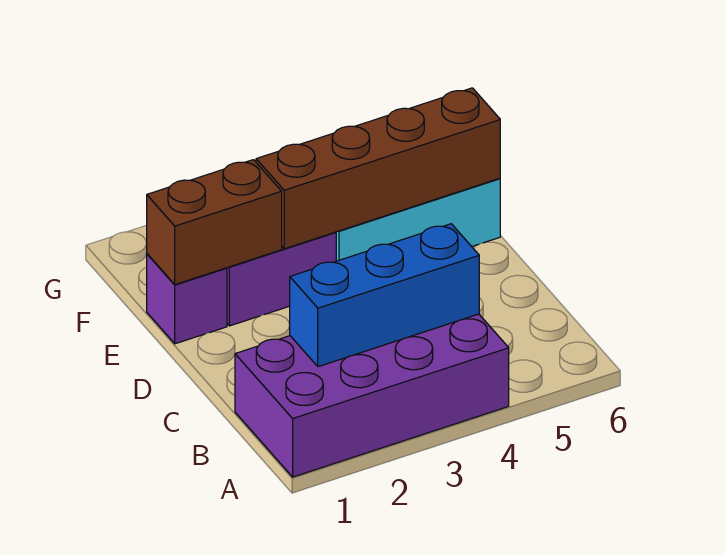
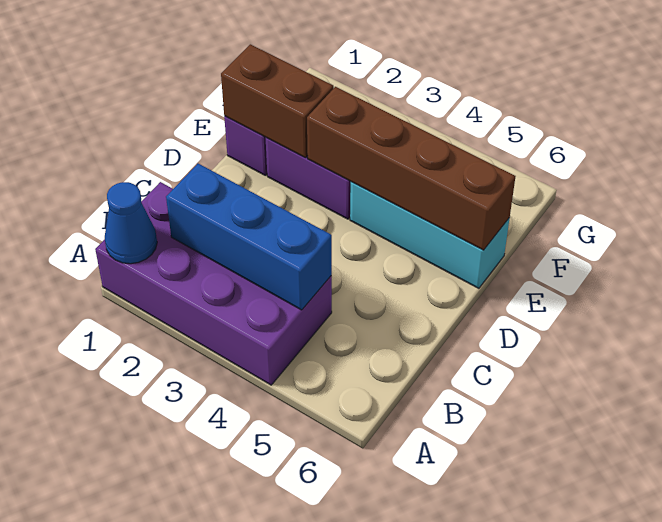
none -> blue cone A1 level 2

